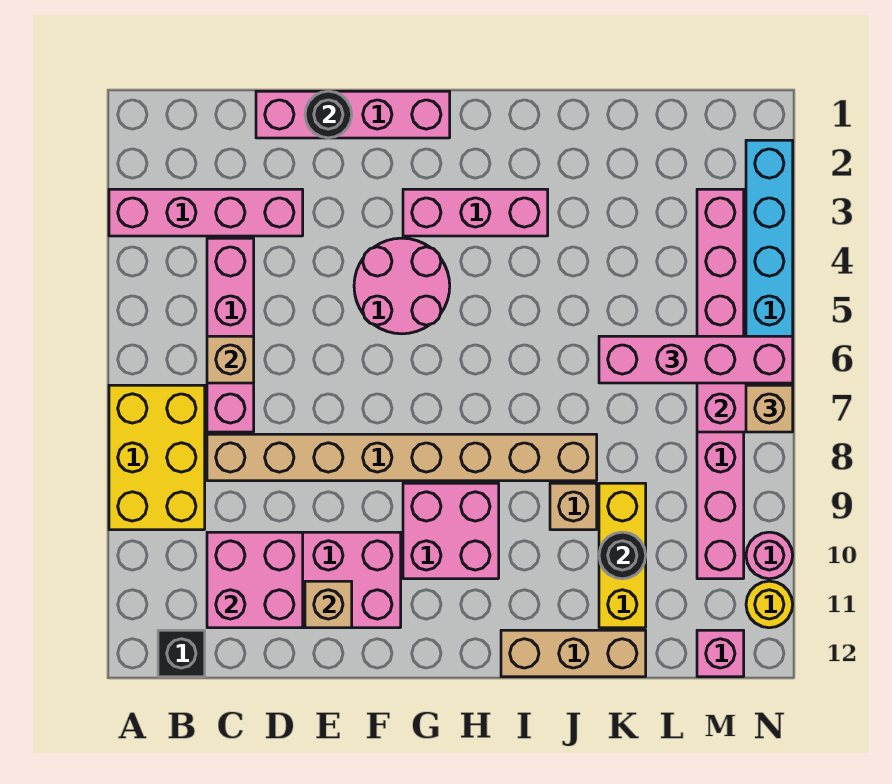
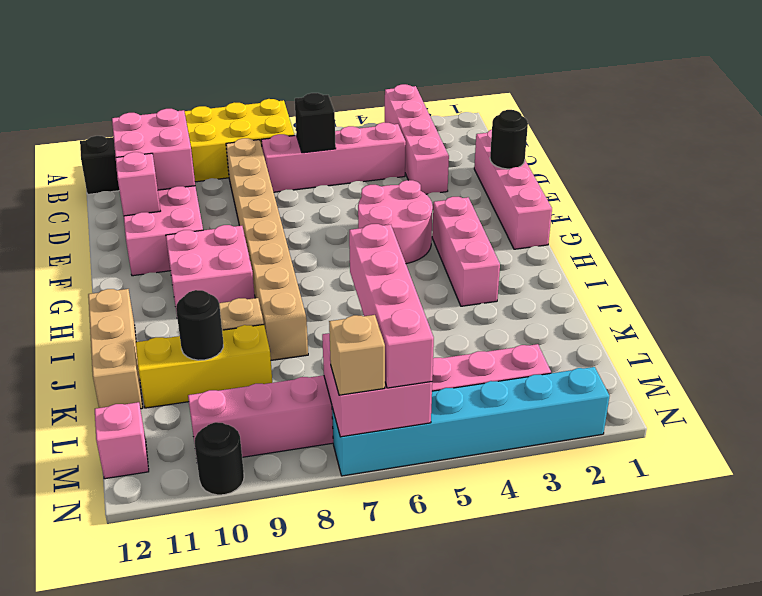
tan brick C6 level 2 -> black brick C6 level 2
tan brick E11 level 2 -> pink brick E11 level 2
pink round brick N10 level 1 -> black round brick N10 level 1
yellow round brick N11 level 1 -> none

